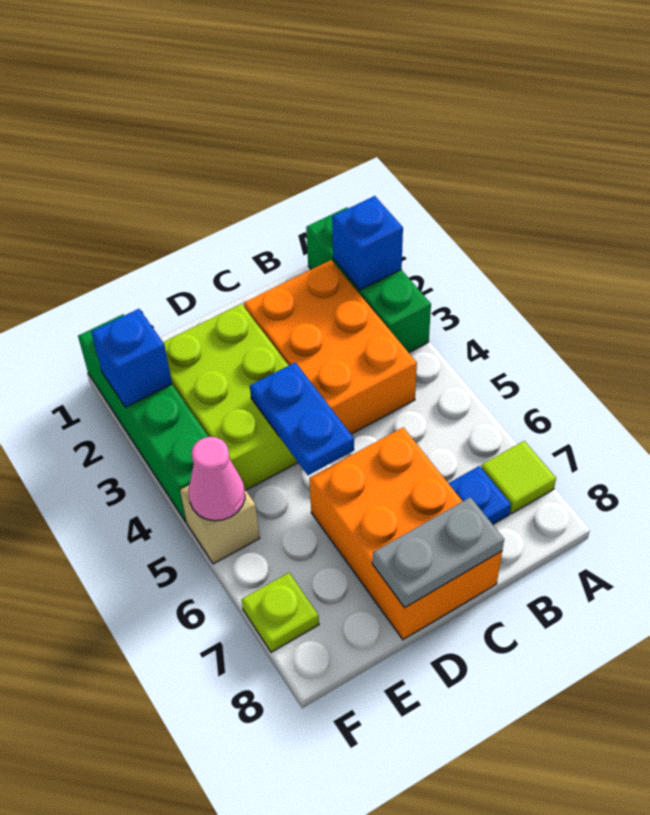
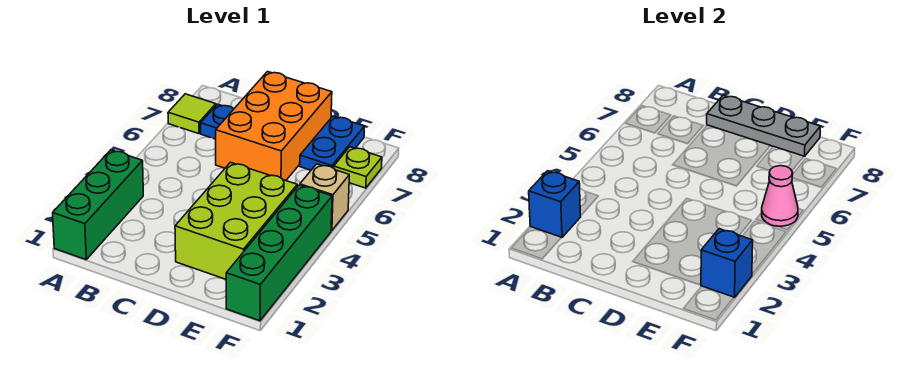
orange brick B2:C4 level 1 -> none
grey plate C8:D8 level 2 -> grey plate C8:E8 level 2
blue plate D4:D5 level 2 -> blue plate E7:E8 level 1

